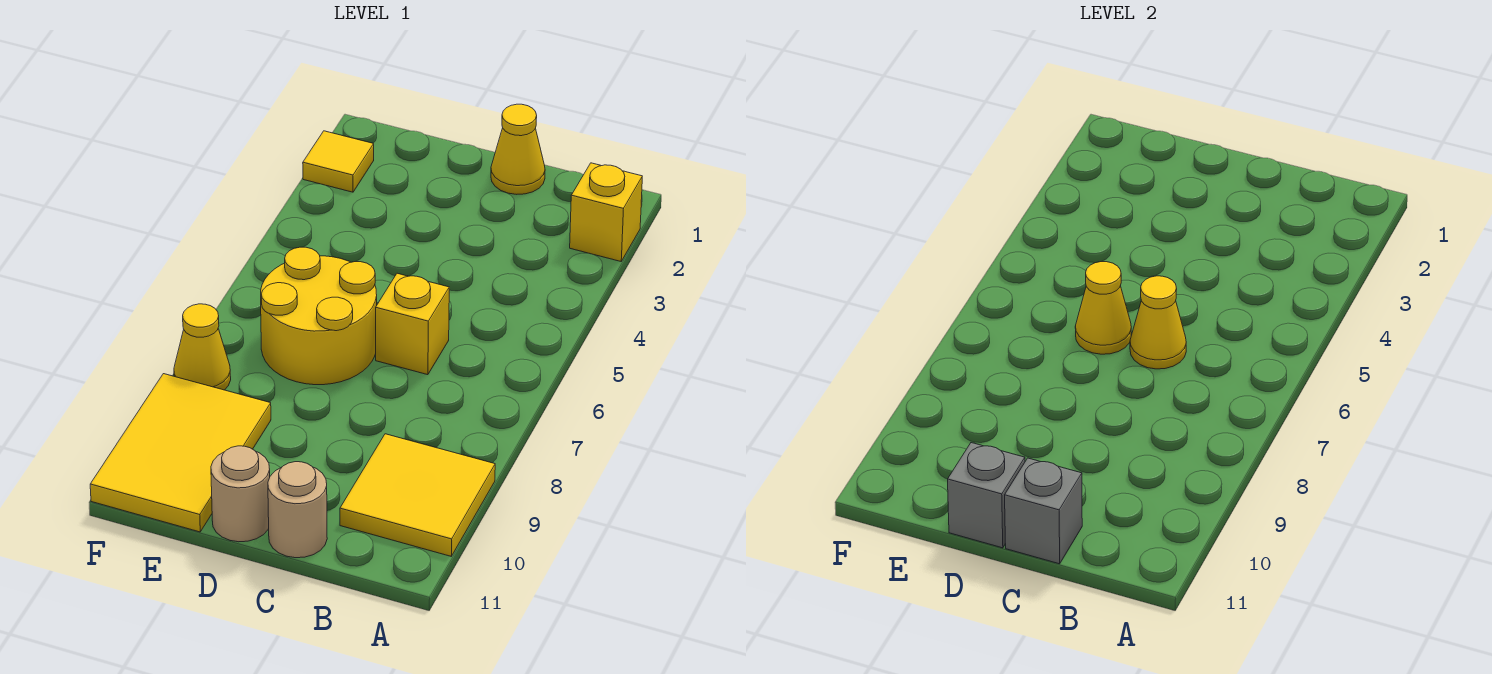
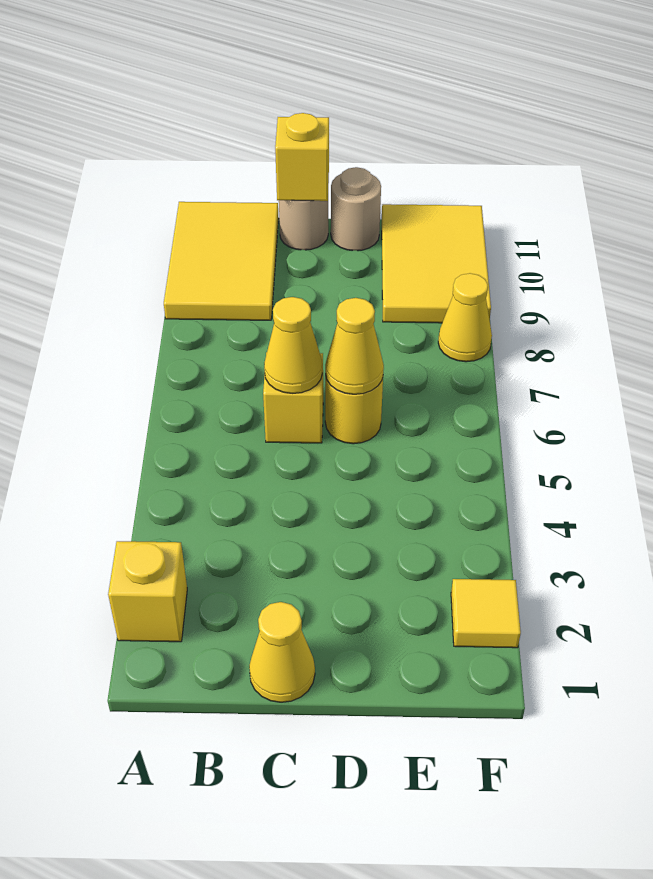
yellow tile A9:B10 level 1 -> yellow tile A9:B11 level 1
grey brick C11 level 2 -> yellow brick C11 level 2
yellow round brick D6:E7 level 1 -> yellow round brick D6 level 1
grey brick D11 level 2 -> none

